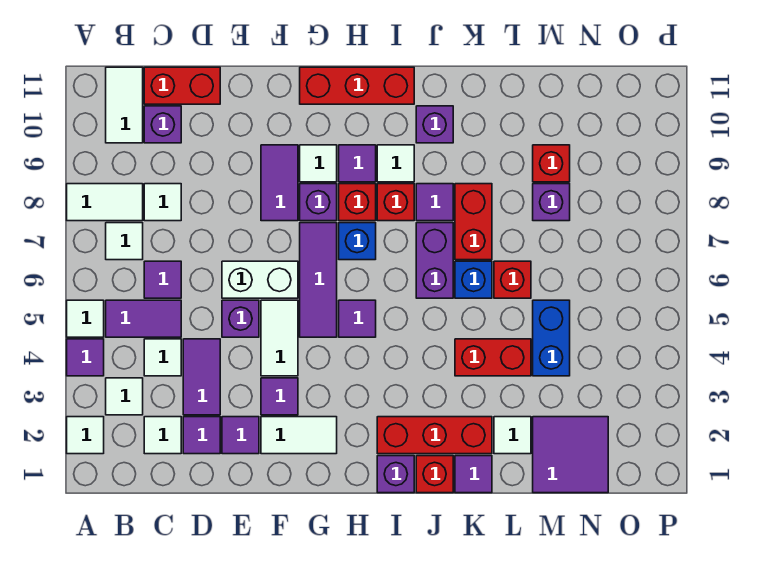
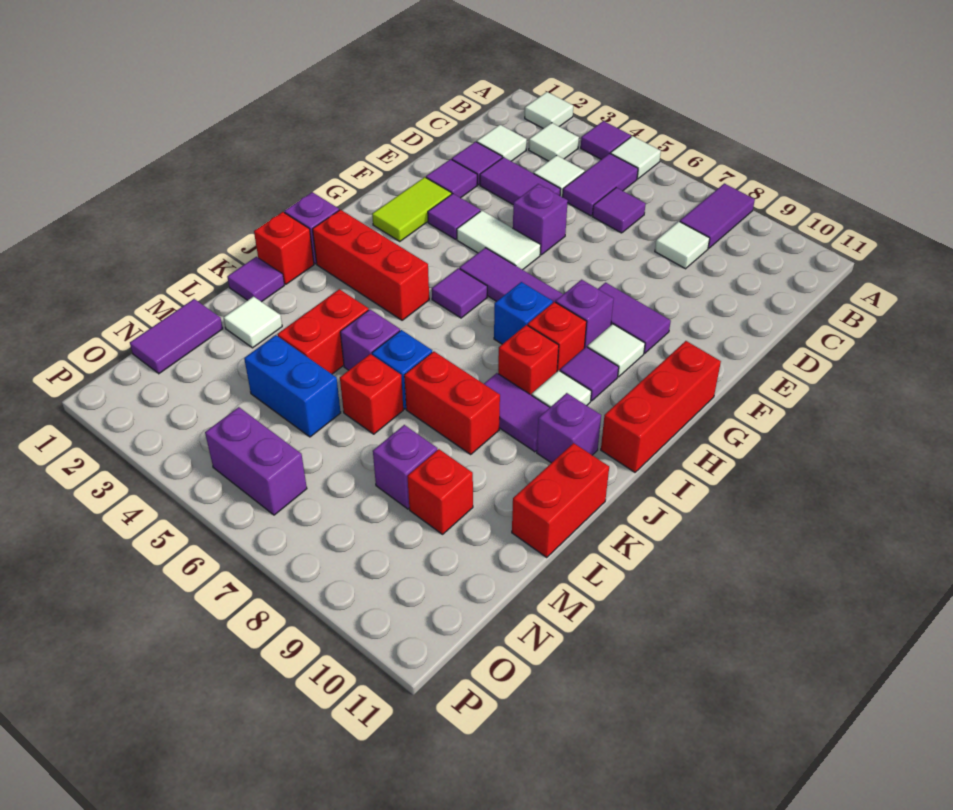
white tile A8:B8 level 1 -> purple tile A8:B8 level 1
white tile B7 level 1 -> none
white tile B10:B11 level 1 -> none
purple brick C10 level 1 -> purple brick K5 level 1
red brick C11:D11 level 1 -> red brick K11:L11 level 1
white brick E6:F6 level 1 -> none
white tile F2:G2 level 1 -> lime tile F2:G2 level 1
red brick I2:K2 level 1 -> red brick I2:I4 level 1
purple brick J6:J7 level 1 -> purple brick O5:O6 level 1
purple tile J8 level 1 -> purple tile J8:J9 level 1
purple tile M1:N2 level 1 -> purple tile M1:N1 level 1

